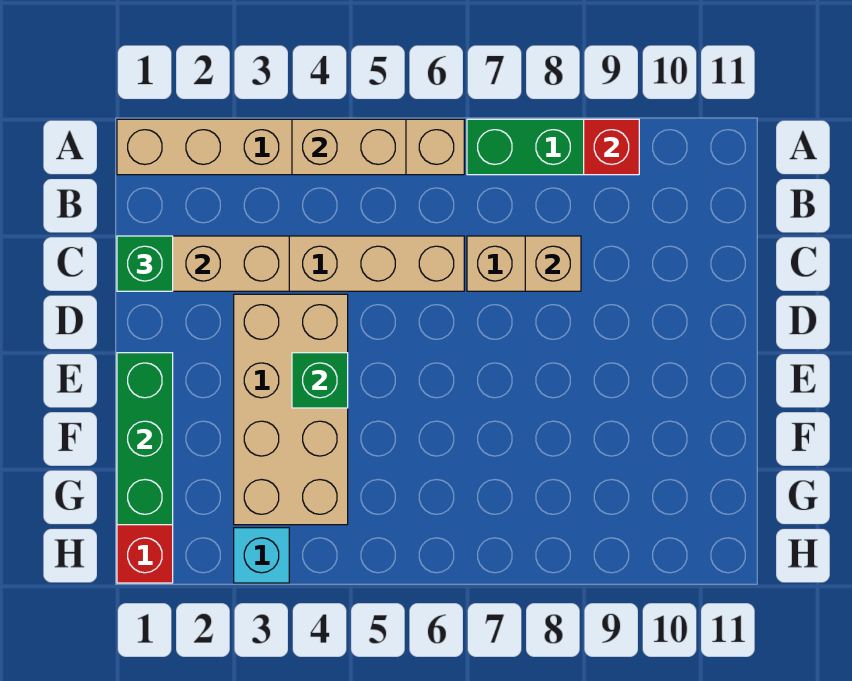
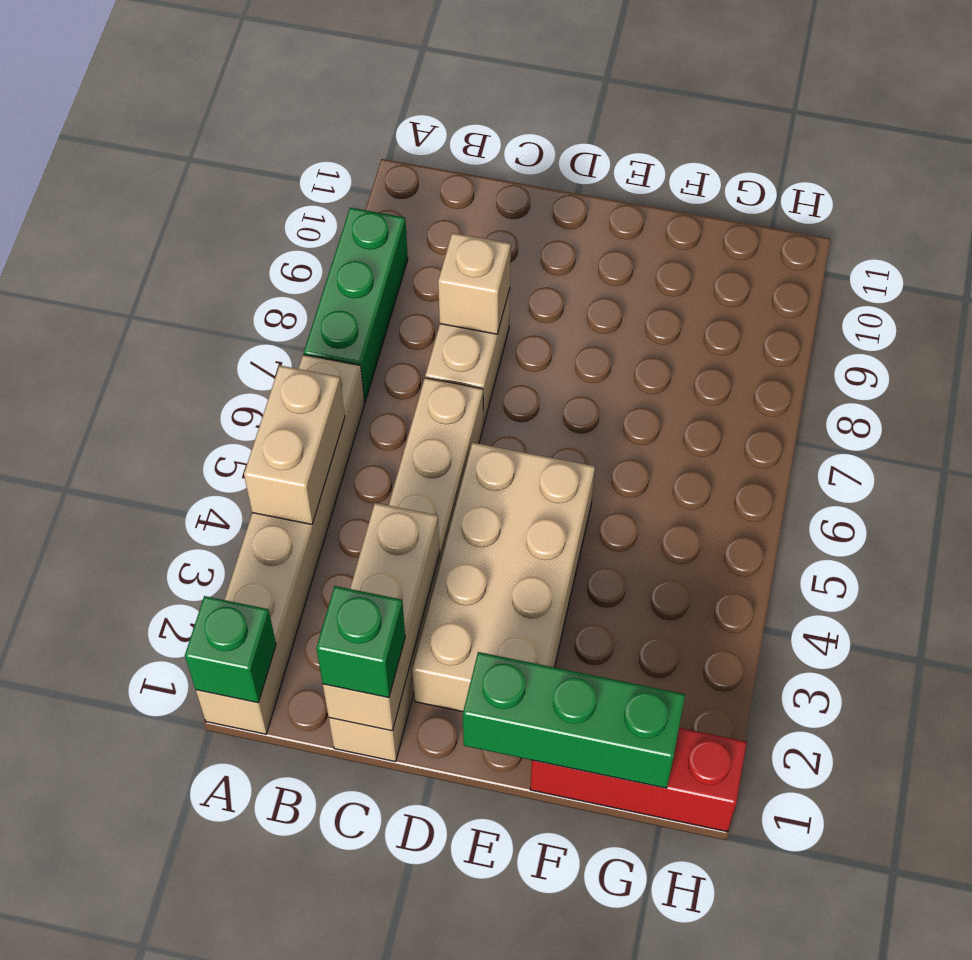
red brick A9 level 2 -> none
tan brick D3:G4 level 1 -> tan brick D2:E5 level 1
green brick E4 level 2 -> green brick A1 level 2
cyan brick H3 level 1 -> none

